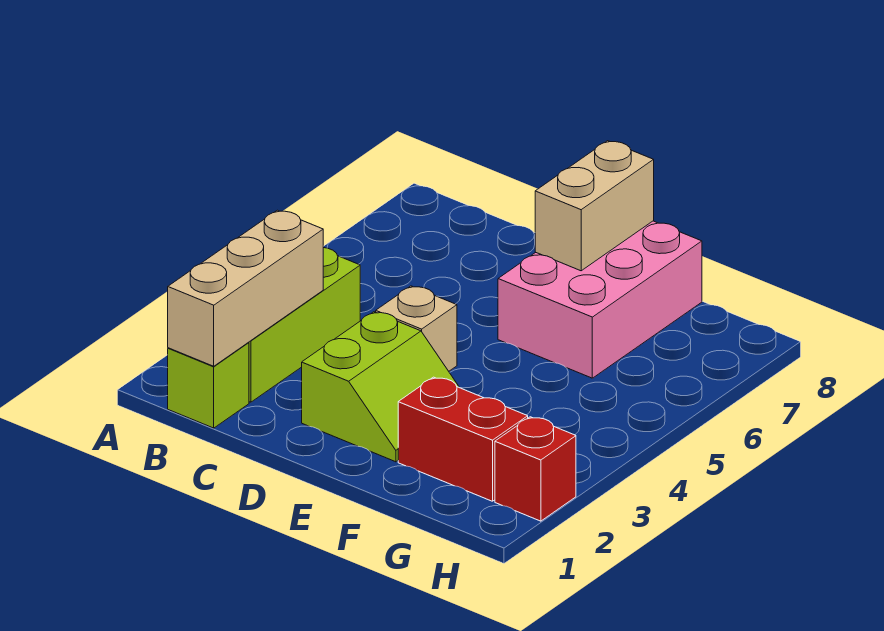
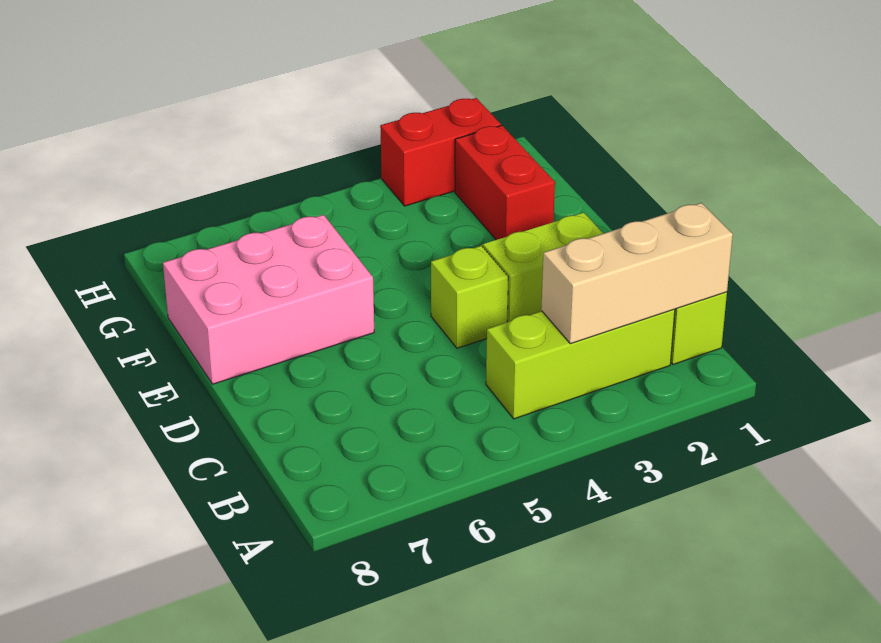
tan brick D4 level 1 -> lime brick D4 level 1
tan brick E7:E8 level 2 -> none
red brick H2 level 1 -> red brick H2:H3 level 1

